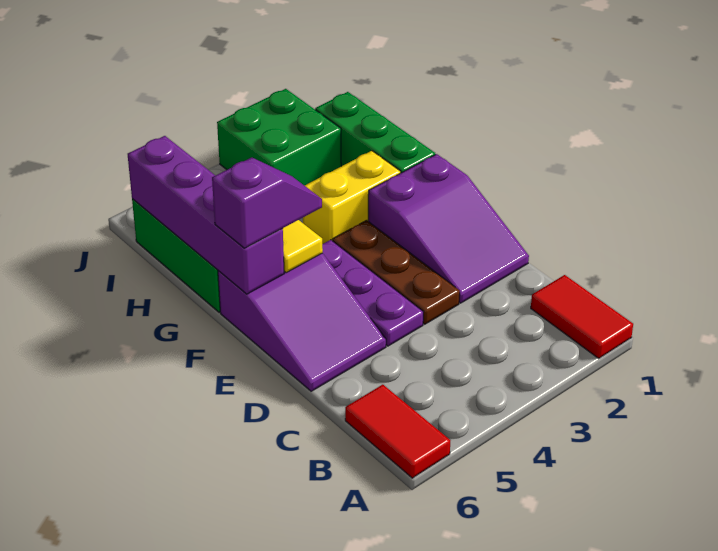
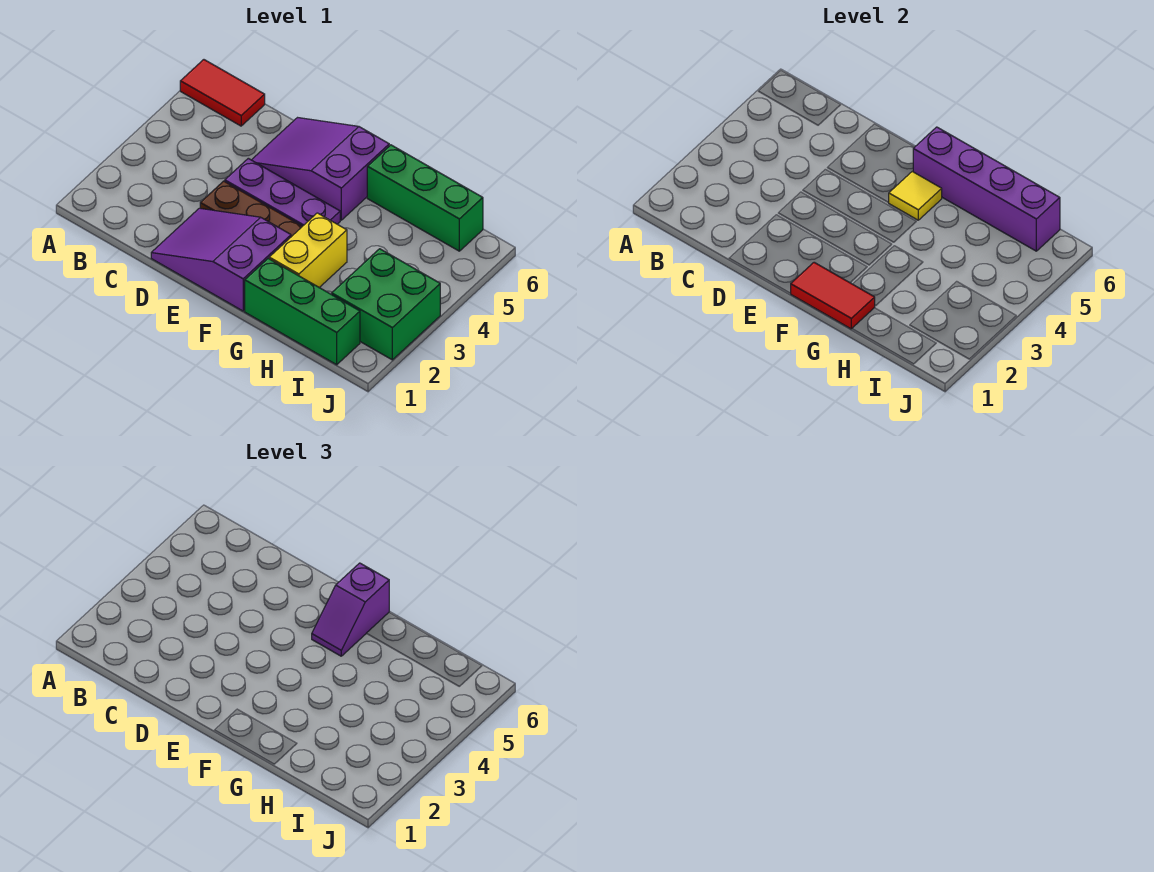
red tile A1:B1 level 1 -> red tile F1:G1 level 2

